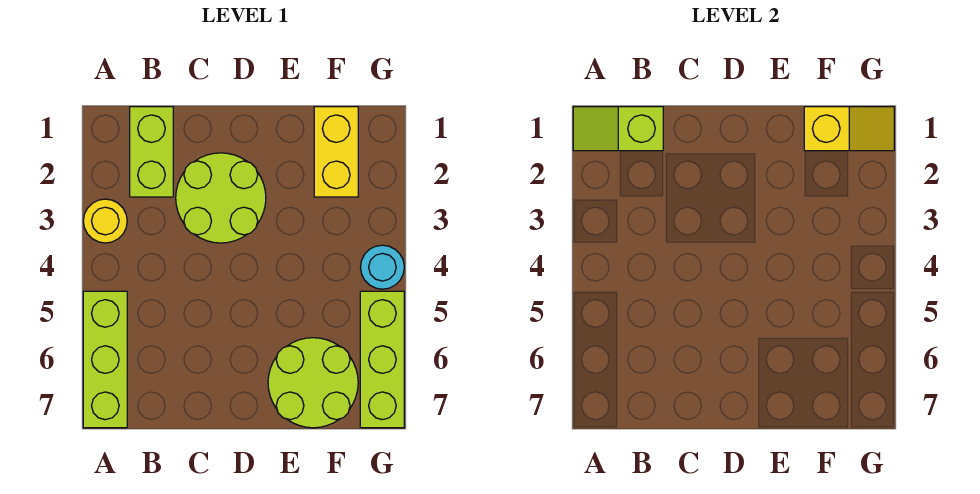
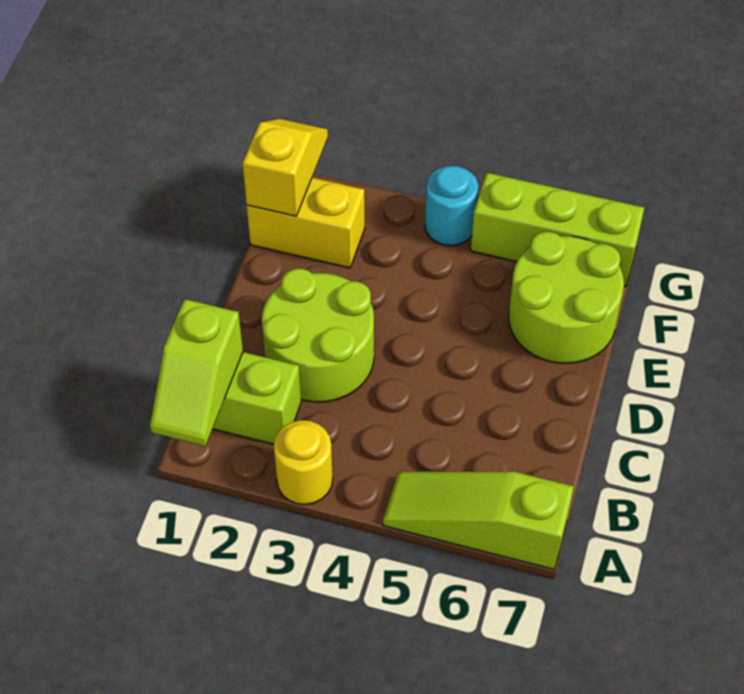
lime brick A5:A7 level 1 -> lime slope A5:A7 level 1 top 7

